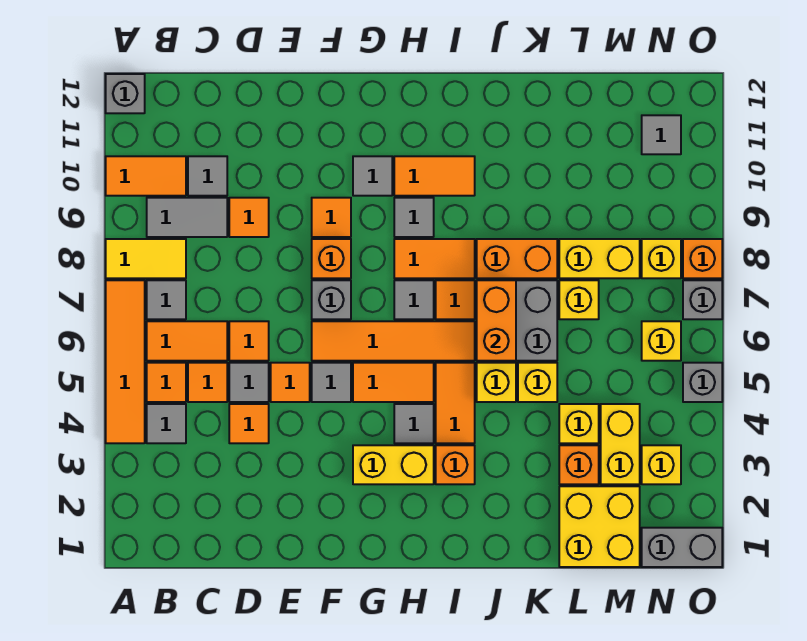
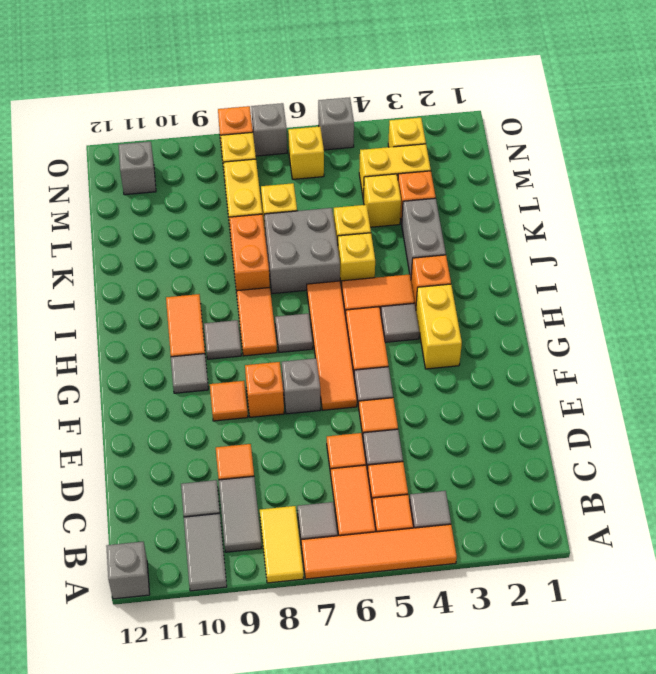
orange tile A10:B10 level 1 -> grey tile A10:B10 level 1
orange tile D4 level 1 -> none
orange tile I7 level 1 -> none
orange brick J6:J7 level 2 -> none
yellow brick L1:M2 level 1 -> none
grey brick N1:O1 level 1 -> grey brick J3:K3 level 1
grey tile N11 level 1 -> grey brick N11 level 1

